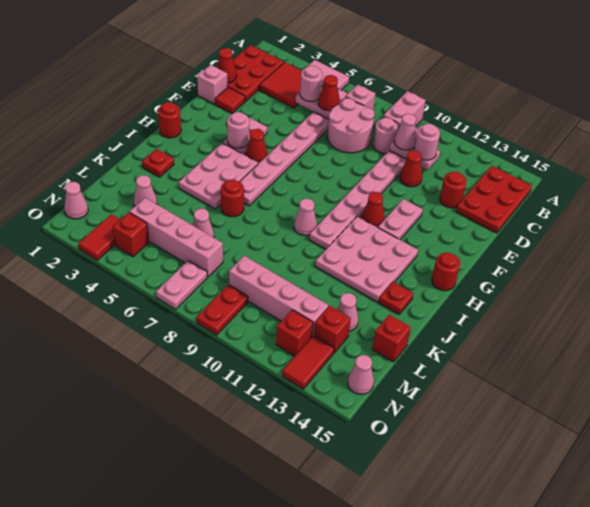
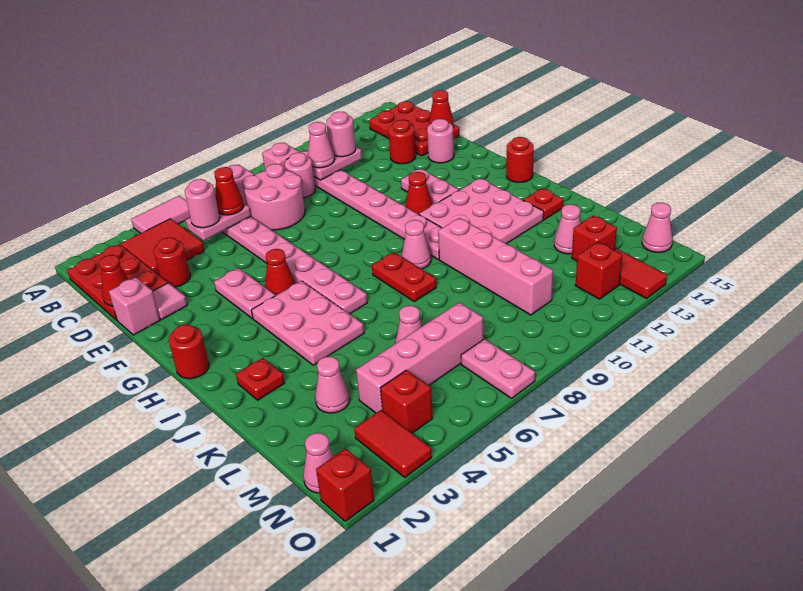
pink brick A9:B9 level 1 -> pink brick B9 level 1
red cone D11 level 1 -> red cone D15 level 2
red tile E2 level 1 -> pink tile E2 level 1
pink round brick G4 level 2 -> pink round brick E14 level 1
red round brick J6 level 1 -> red round brick D3 level 1
red brick L15 level 1 -> red brick O1 level 1
pink brick M9:M12 level 1 -> pink brick J10:M10 level 1
red plate N9:O9 level 1 -> red plate I8:J8 level 1

